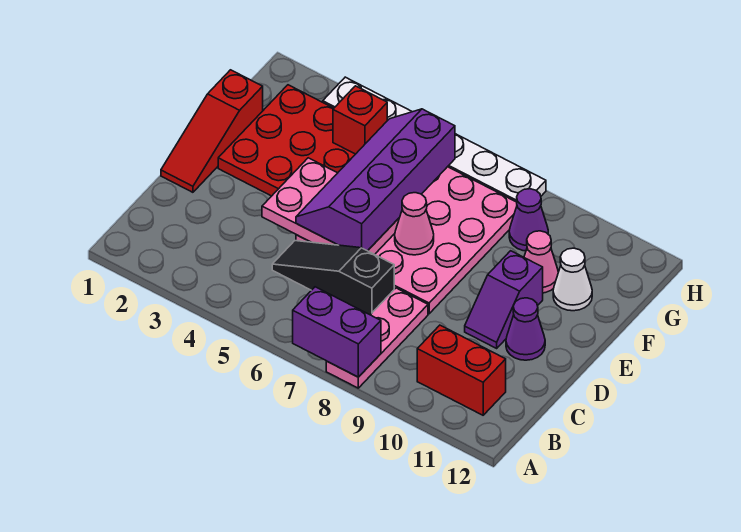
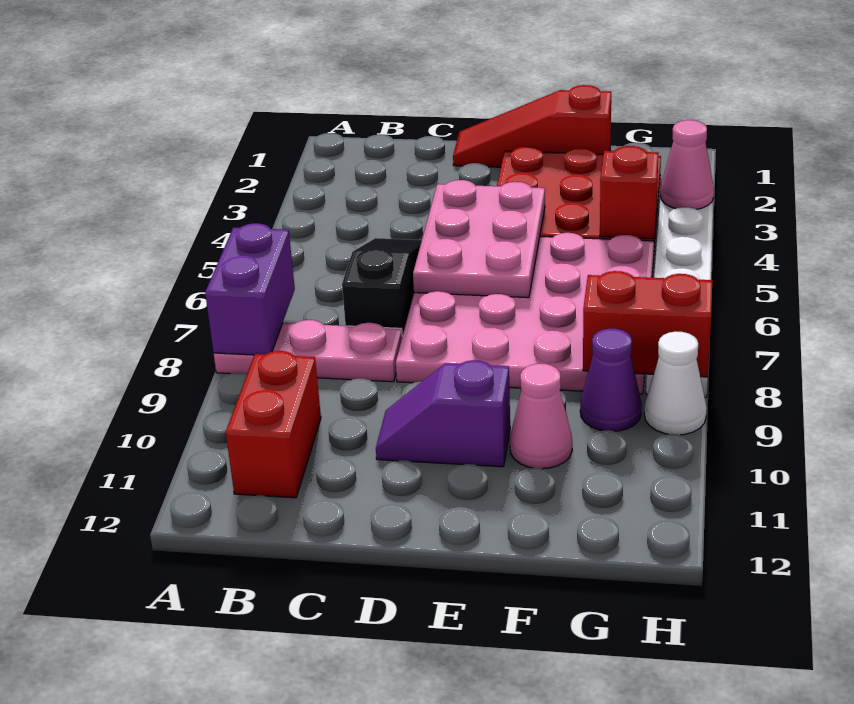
purple slope D5:G6 level 3 top 6 -> none
purple cone D11 level 1 -> none
pink cone E7 level 2 -> pink cone H3 level 2
white cone F11 level 1 -> white cone H9 level 1
none -> red brick G8:H8 level 2

